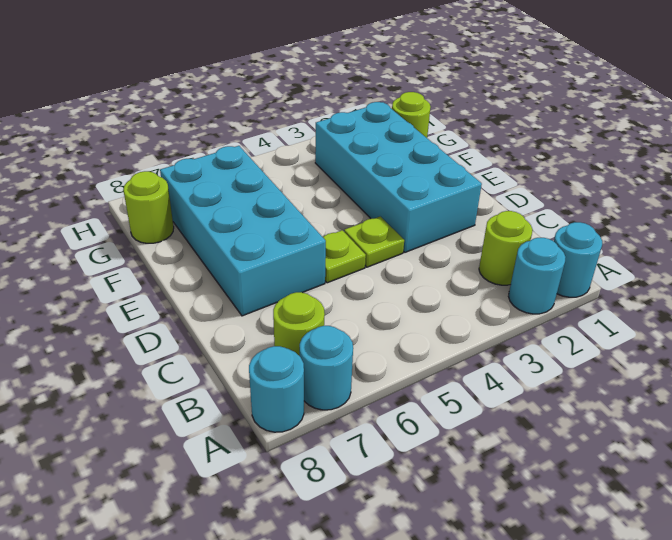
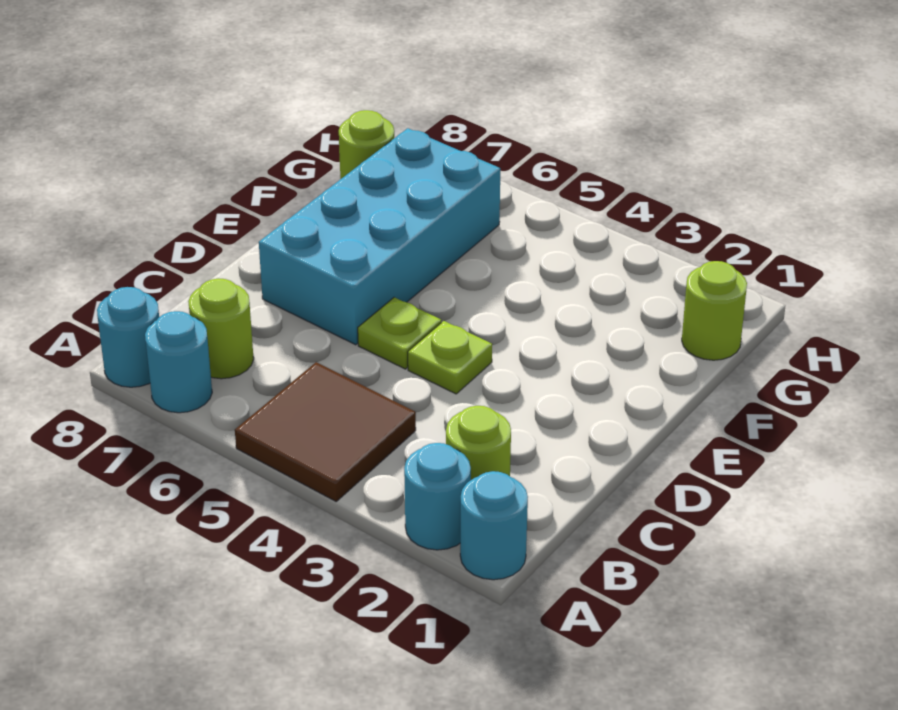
none -> brown tile A4:B5 level 1
cyan brick D2:G3 level 1 -> none

